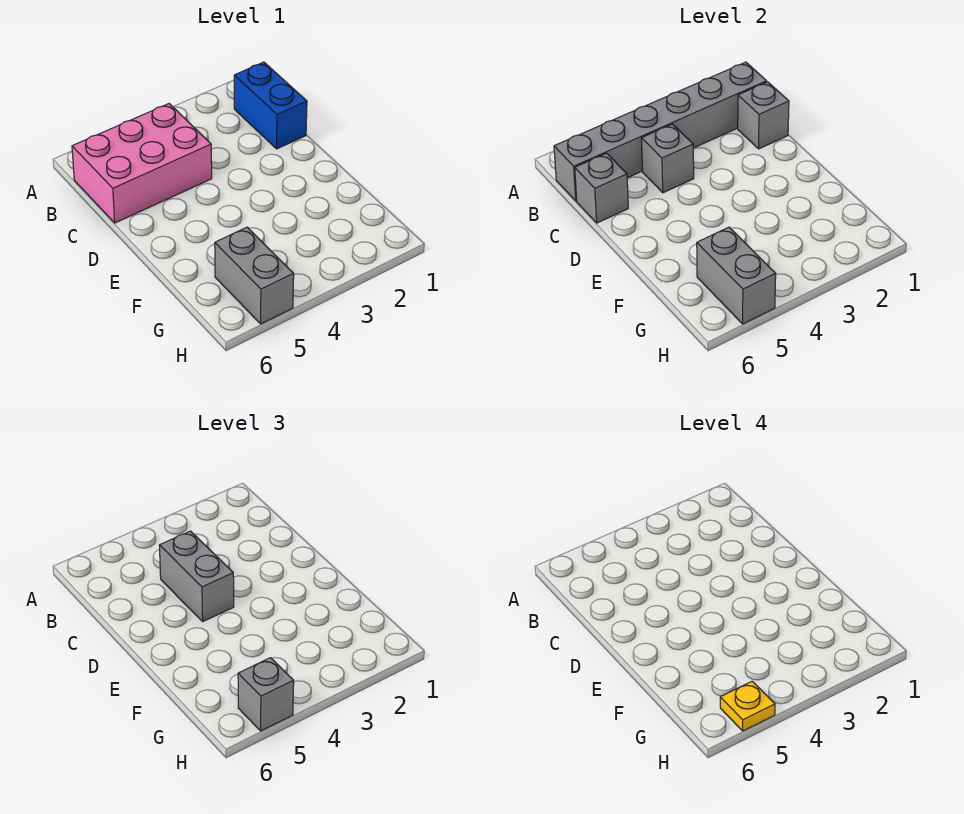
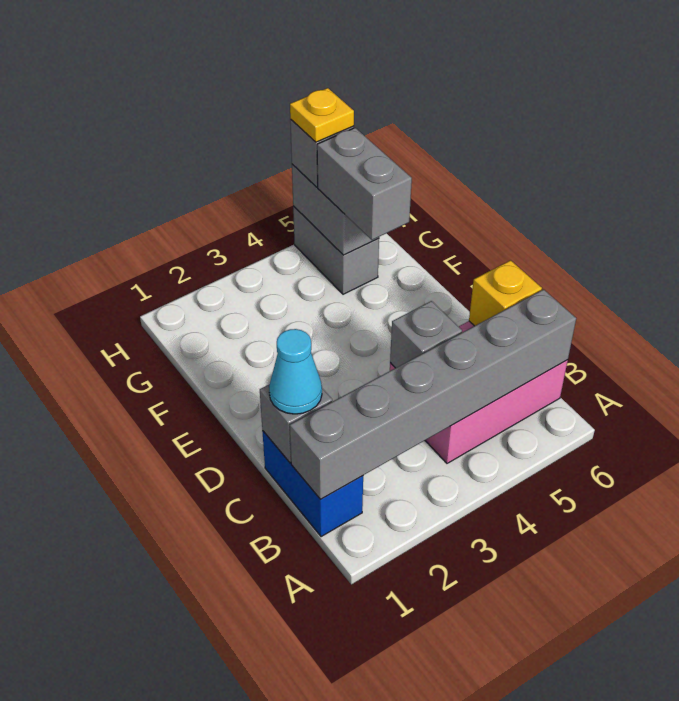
none -> cyan cone C1 level 3
grey brick C4:D4 level 3 -> grey brick F5:G5 level 3
grey brick C6 level 2 -> yellow brick C6 level 2

